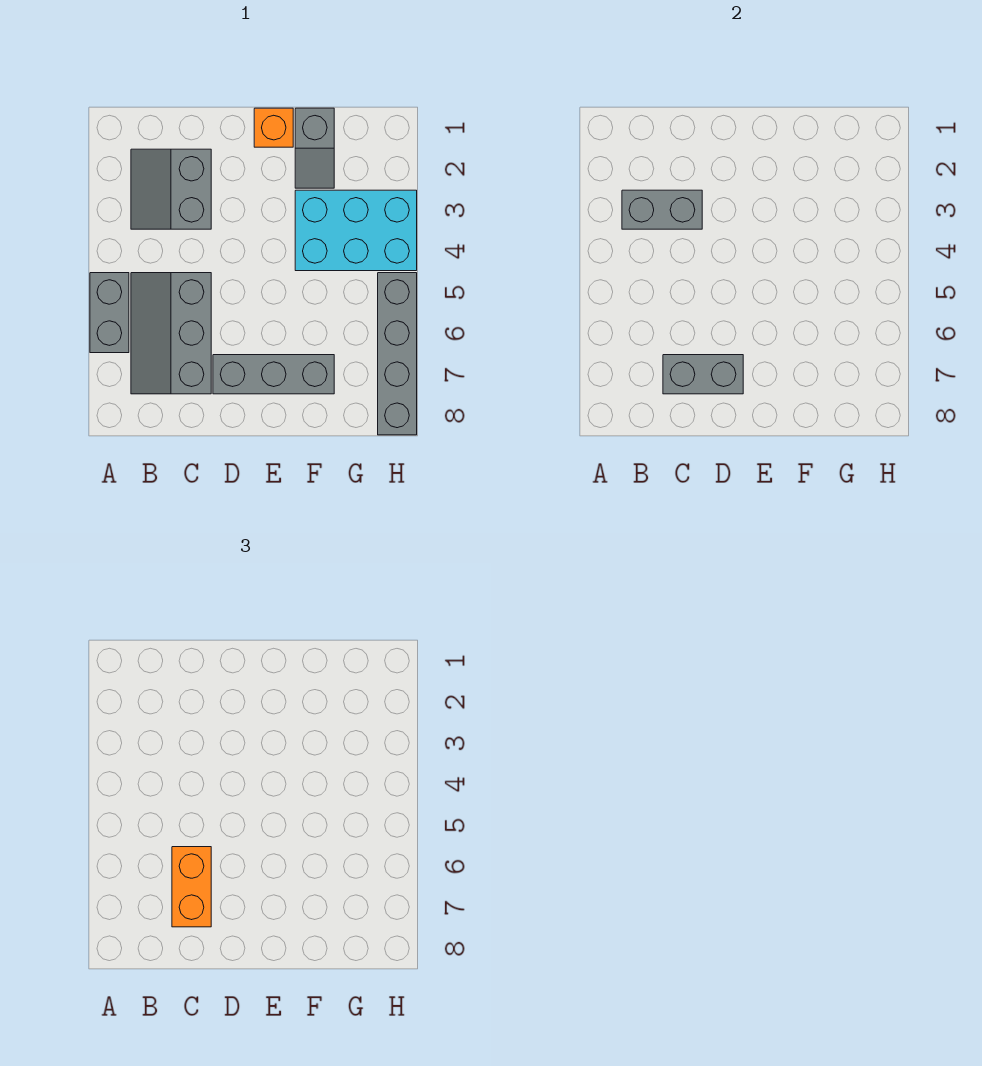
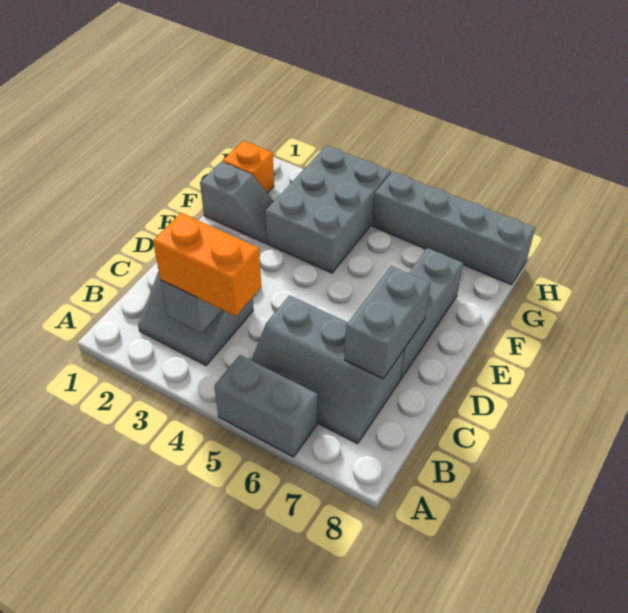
orange brick C6:C7 level 3 -> orange brick B3:B4 level 3
orange brick E1 level 1 -> orange brick G1 level 1
cyan brick F3:H4 level 1 -> grey brick F3:H4 level 1

